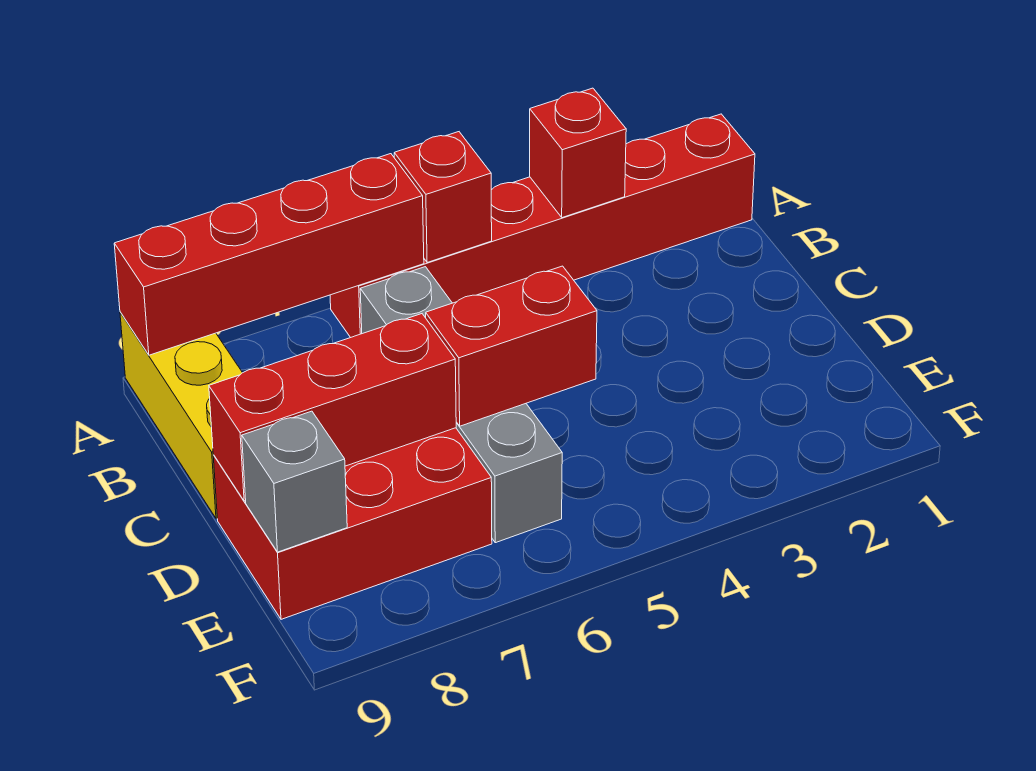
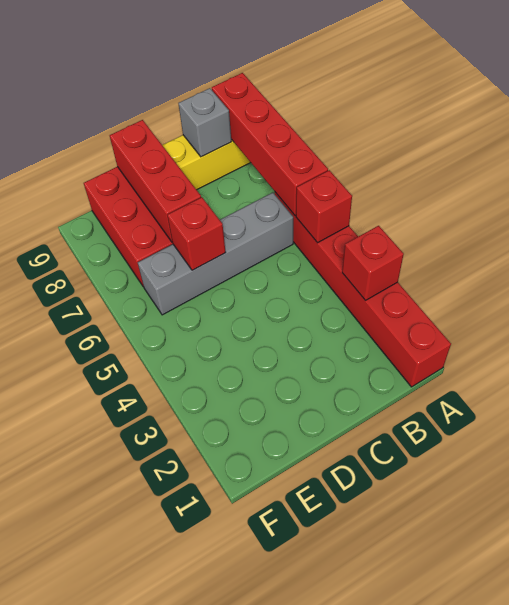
red brick D5:D6 level 2 -> red brick D6 level 2
grey brick E9 level 2 -> grey brick B9 level 2

